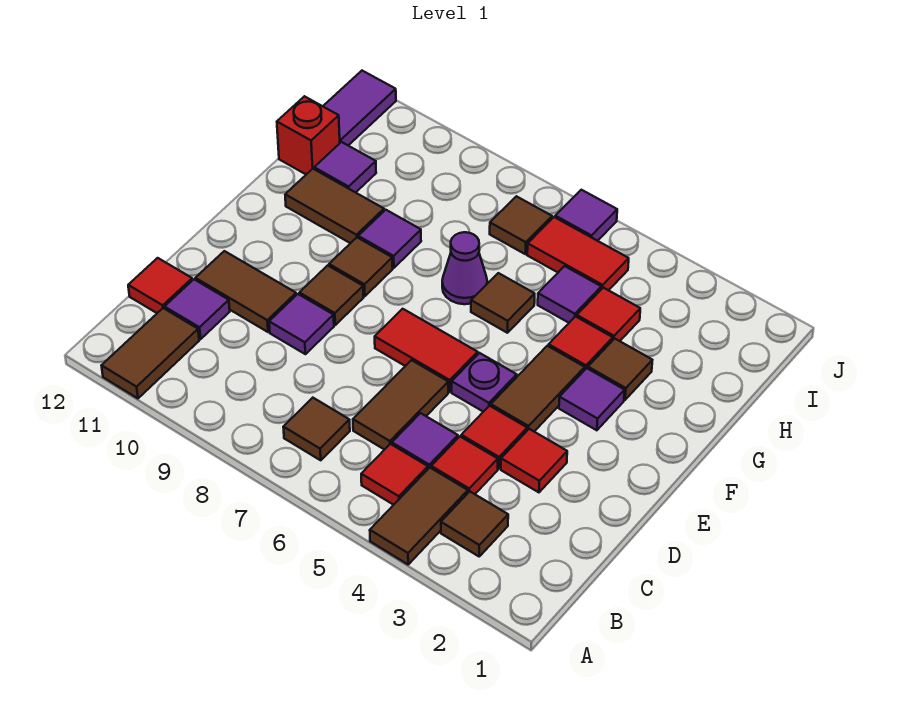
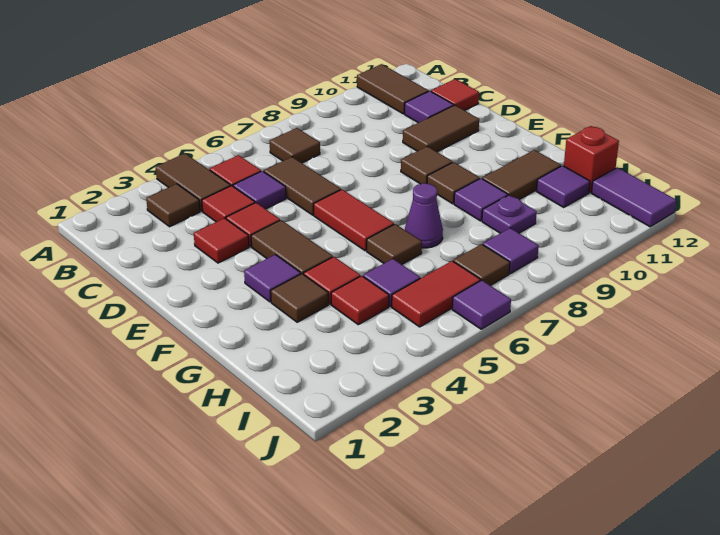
purple tile D9 level 1 -> purple tile I8 level 1
purple plate E5 level 1 -> purple plate H9 level 1
red tile E6:E7 level 1 -> red tile E6:F6 level 1

